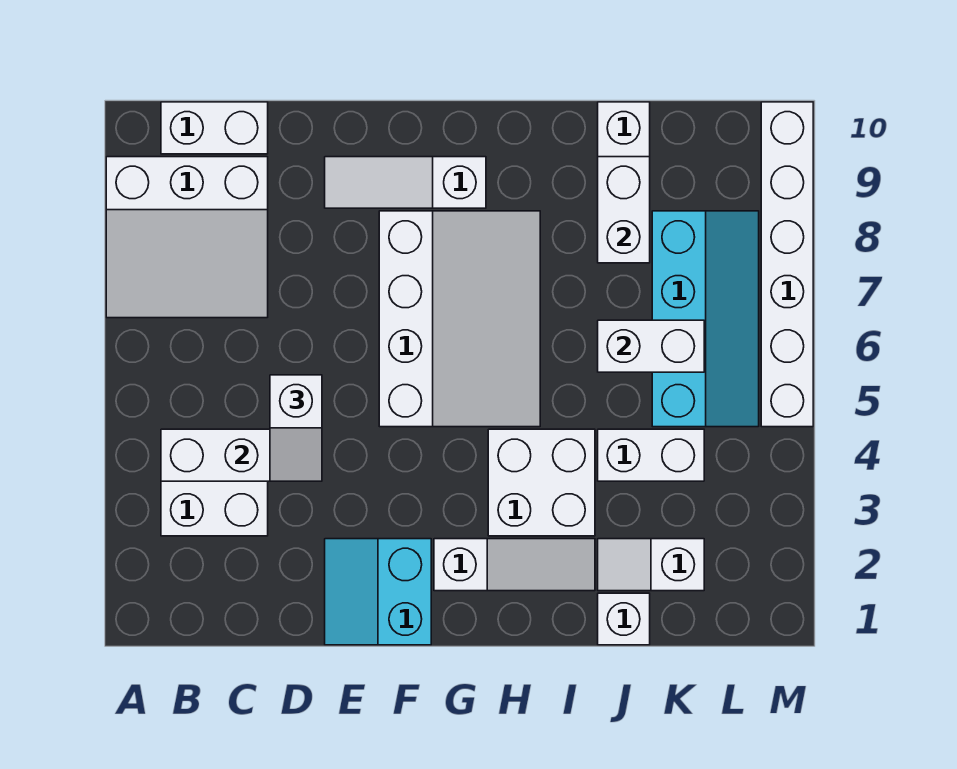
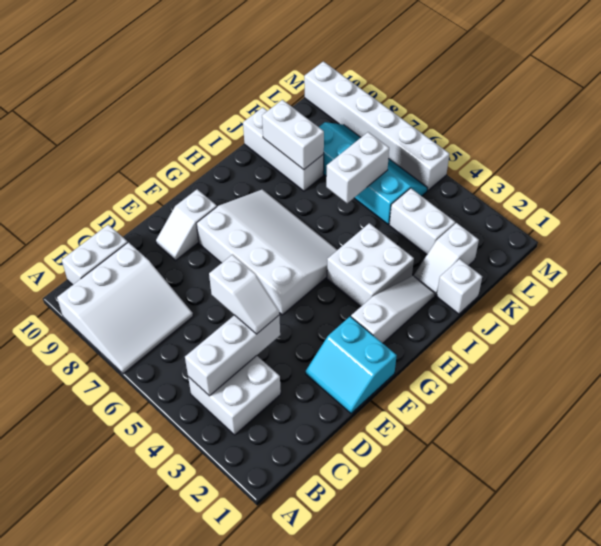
white slope E9:G9 level 1 top G -> white slope E9:F9 level 1 top F
white brick J4:K4 level 1 -> white brick K3:K4 level 1

